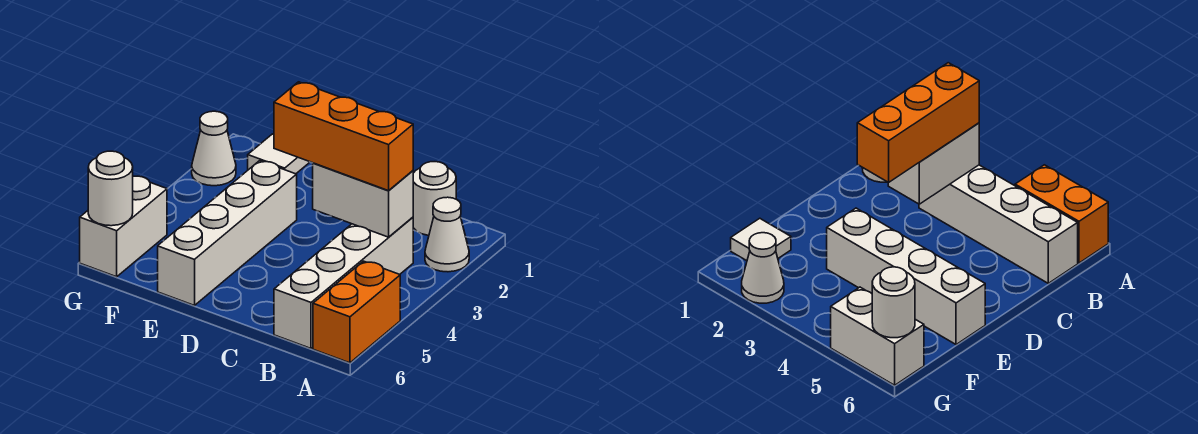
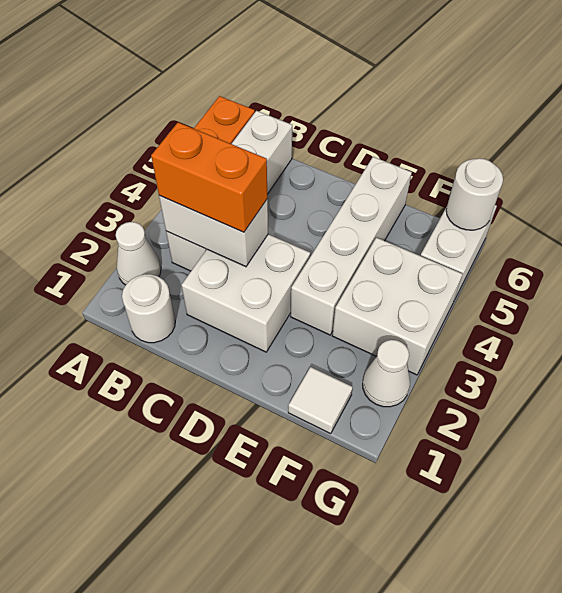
orange brick B3:D3 level 3 -> orange brick B3:C3 level 3
none -> white brick C2:D3 level 1
none -> white brick F3:G4 level 1

